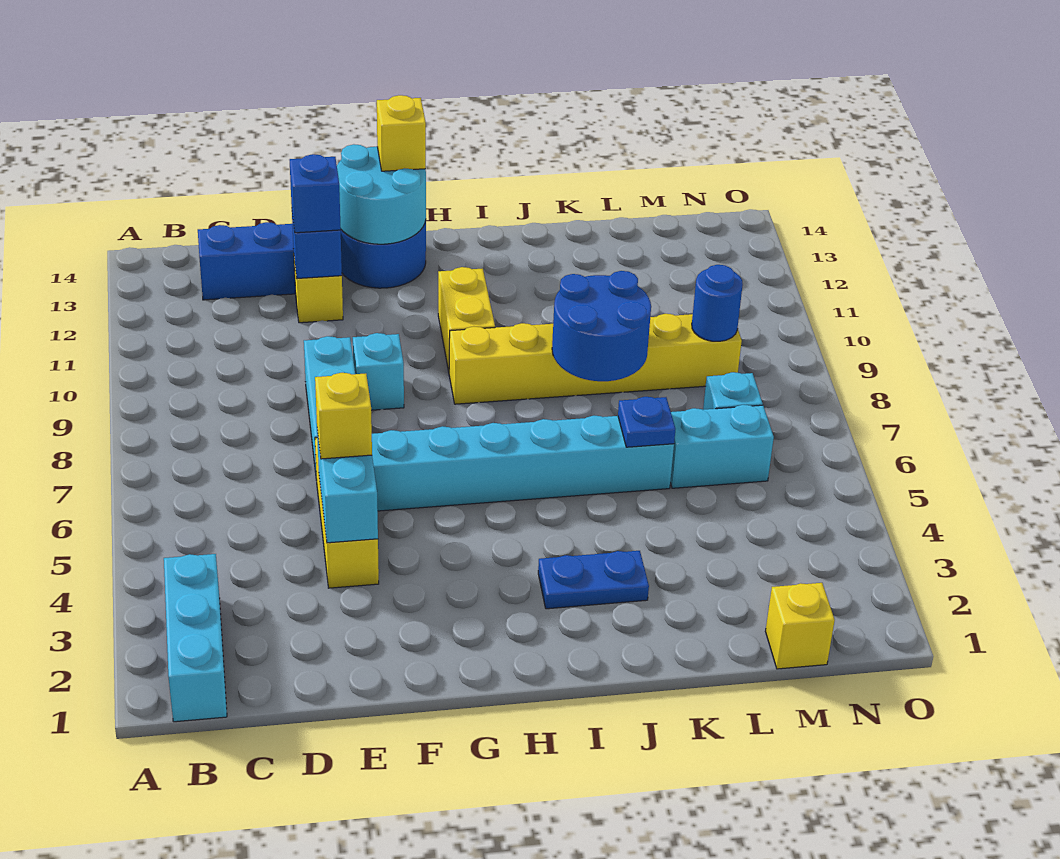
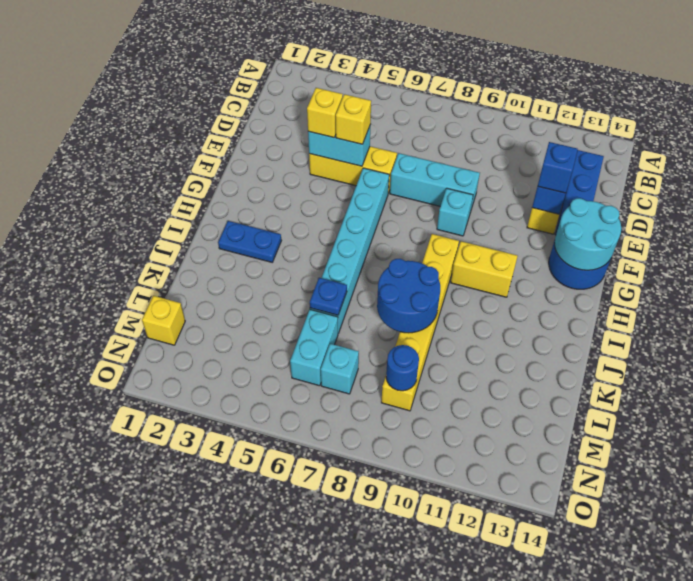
cyan brick B1:B3 level 1 -> none
yellow brick G14 level 3 -> yellow brick E4 level 3
blue plate I3:J3 level 1 -> blue plate I2:I3 level 1

